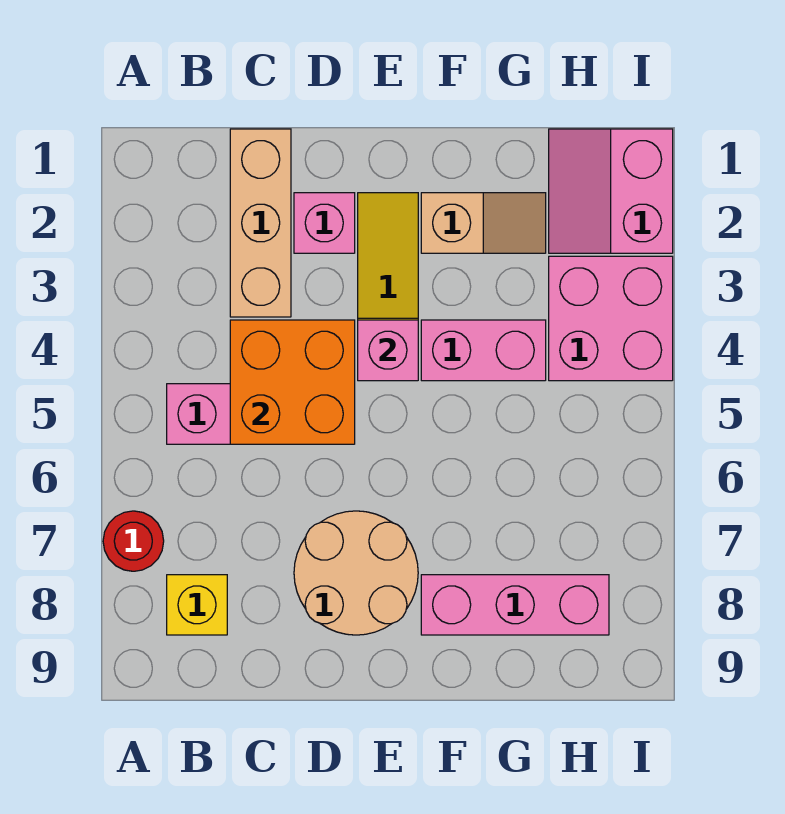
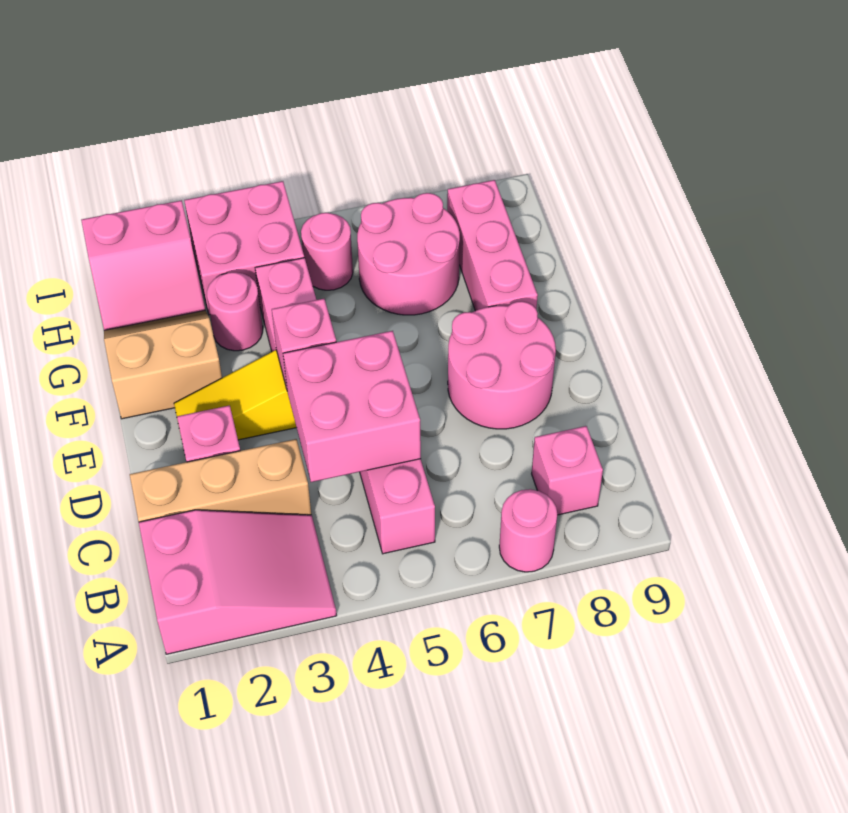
none -> pink slope A1:B3 level 1 top 1
red round brick A7 level 1 -> pink round brick A7 level 1
yellow brick B8 level 1 -> pink brick B8 level 1
orange brick C4:D5 level 2 -> pink brick C4:D5 level 2
tan round brick D7:E8 level 1 -> pink round brick D7:E8 level 1
tan slope F2:G2 level 1 top F -> tan slope F1:G2 level 1 top F
none -> pink round brick G3 level 1
none -> pink round brick G6:H7 level 1
none -> pink round brick H5 level 1

